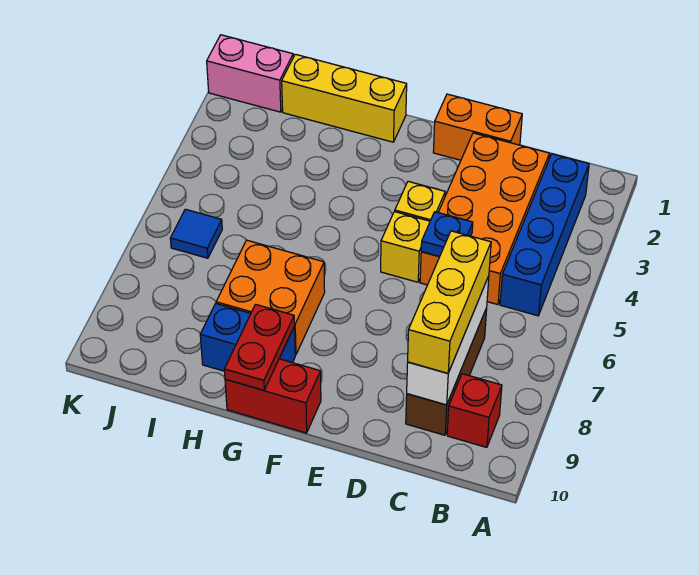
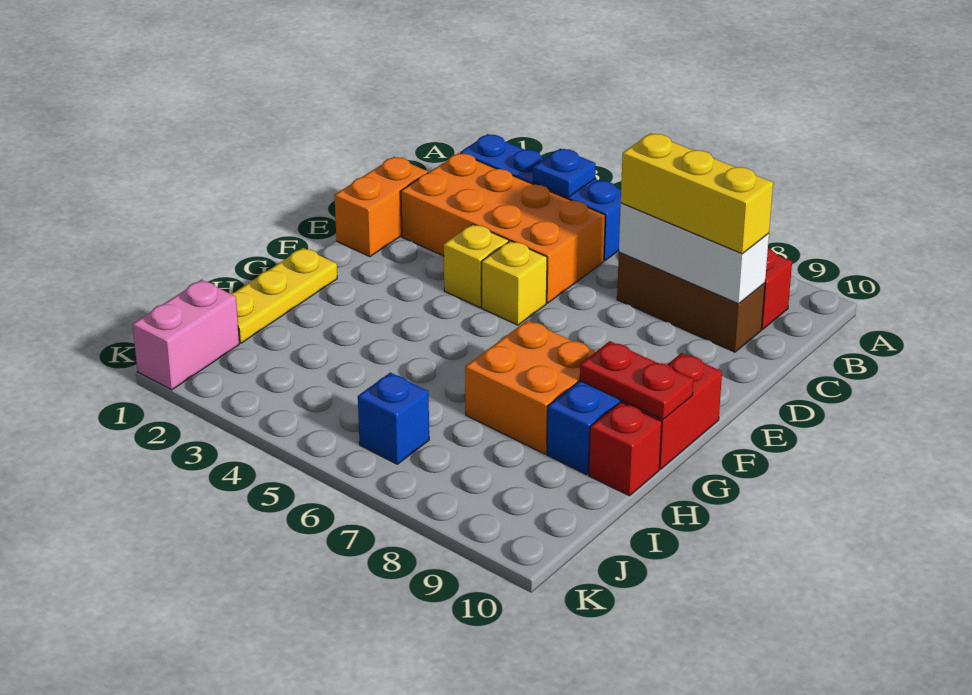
blue plate D5 level 2 -> blue plate B4 level 2
yellow brick G1:I1 level 1 -> yellow plate G1:I1 level 1
none -> red brick H10 level 1
blue tile J6 level 1 -> blue brick J6 level 1

